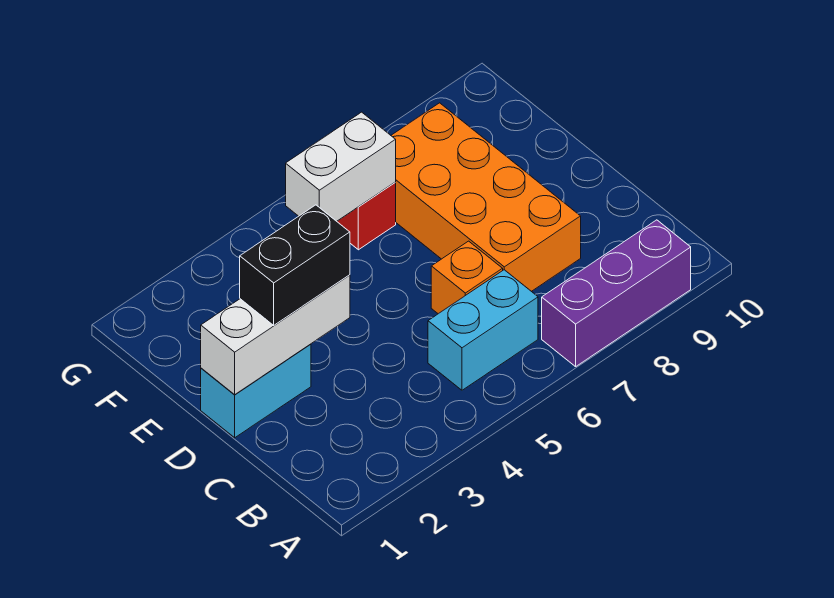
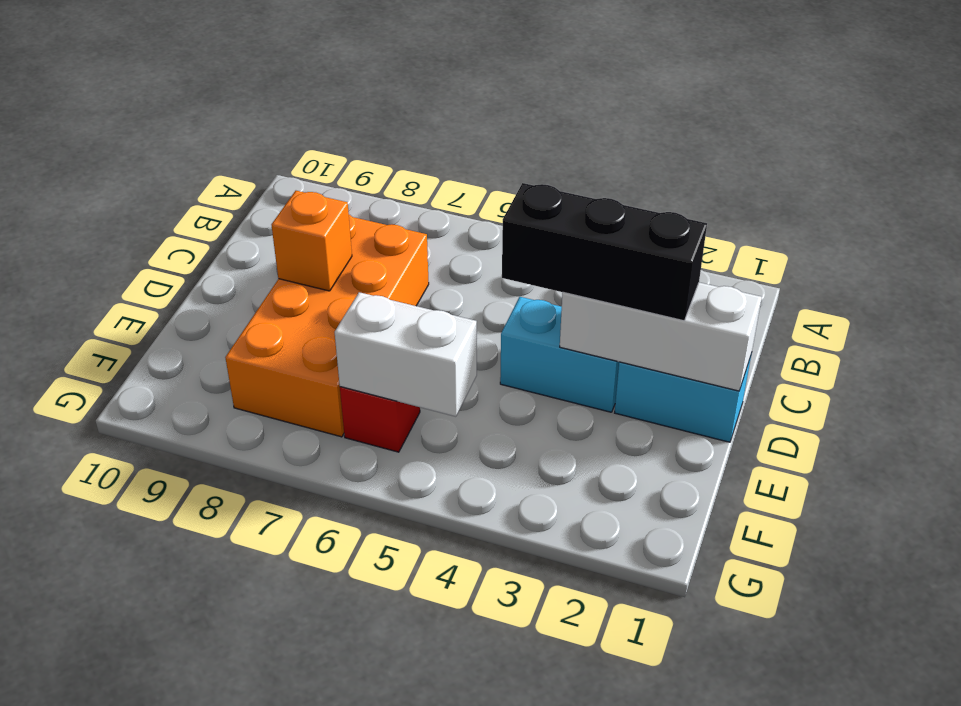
purple brick A7:A9 level 1 -> none
cyan brick B5:B6 level 1 -> cyan brick D3:D4 level 1
orange brick C6 level 1 -> orange brick D8 level 2
black brick D2:D3 level 3 -> black brick D2:D4 level 3

